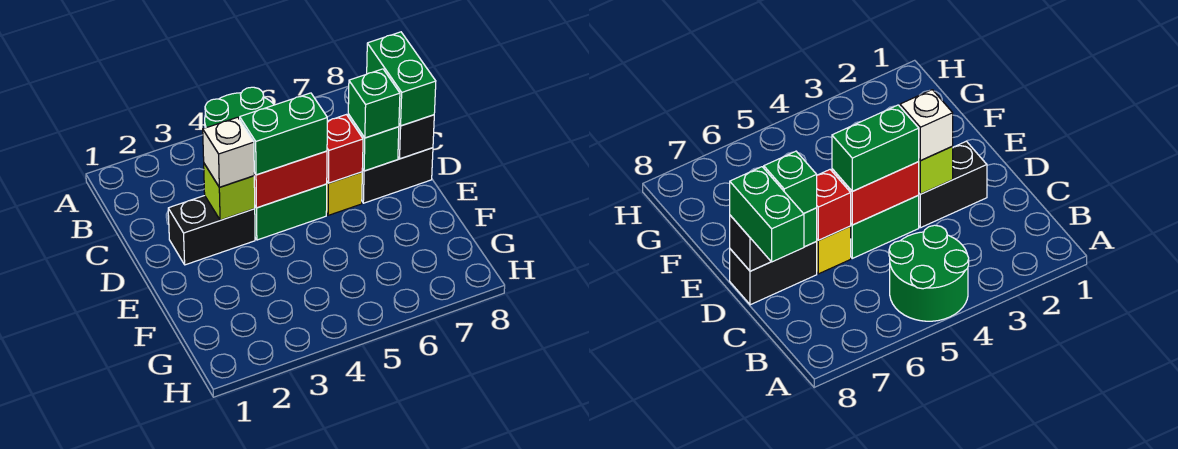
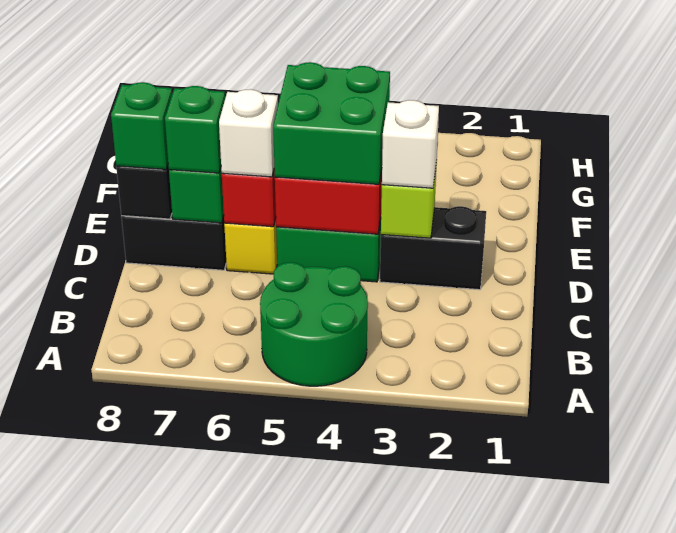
green brick C8:D8 level 3 -> green brick D8 level 3
green brick D4:D5 level 3 -> green brick D4:E5 level 3
none -> white brick D6 level 3

